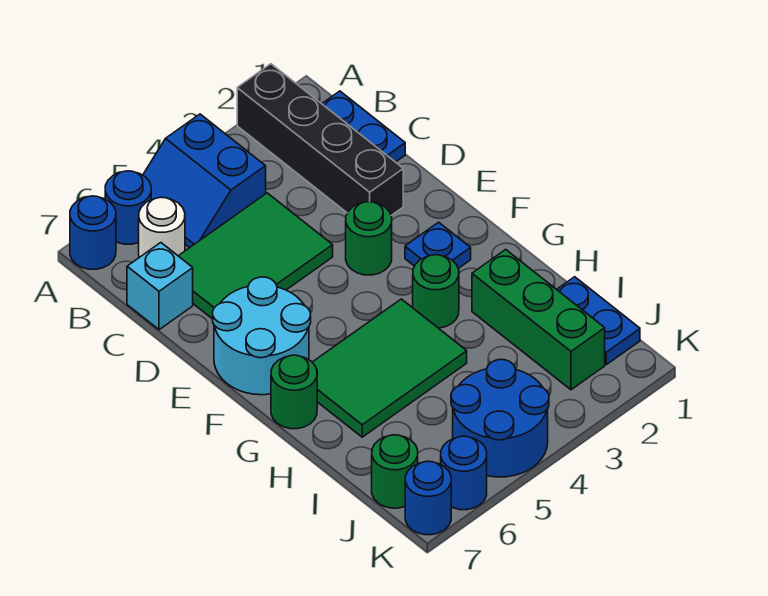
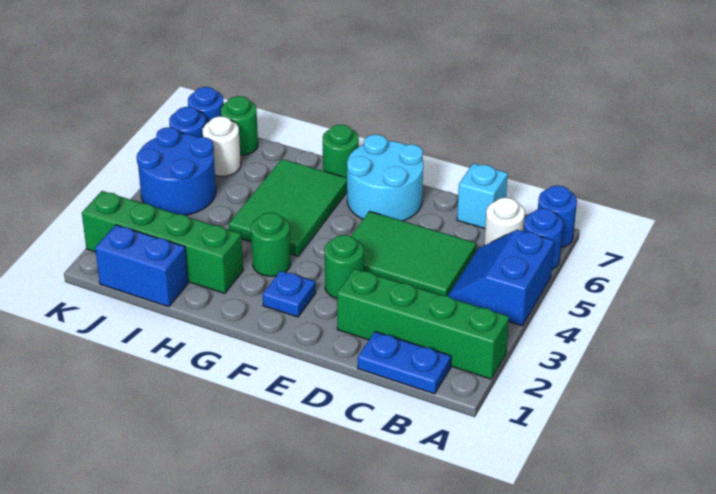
black brick A2:D2 level 1 -> green brick A2:D2 level 1
blue slope A4:B5 level 1 top 4 -> blue slope A4:B5 level 1 top A
green tile C4:D6 level 1 -> green tile C4:E5 level 1
green brick H2:J2 level 1 -> green brick H2:K2 level 1
blue plate I1:J1 level 1 -> blue brick I1:J1 level 1
none -> white round brick J6 level 1

